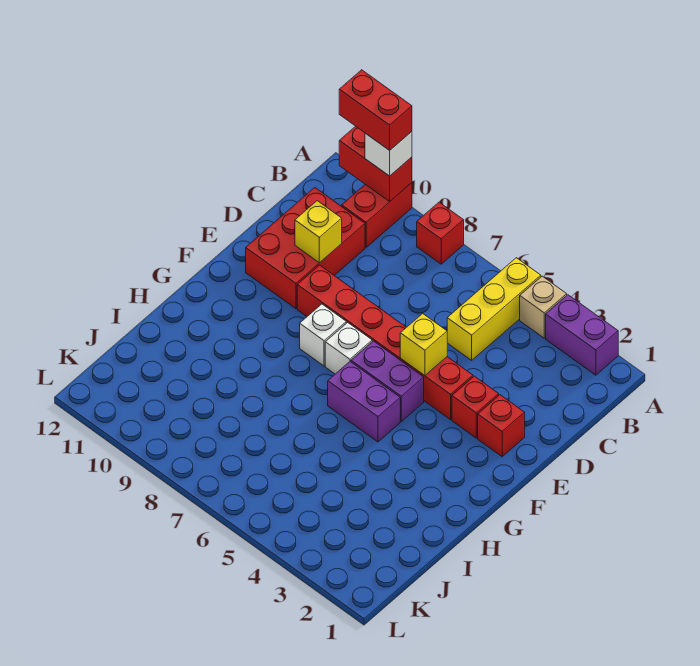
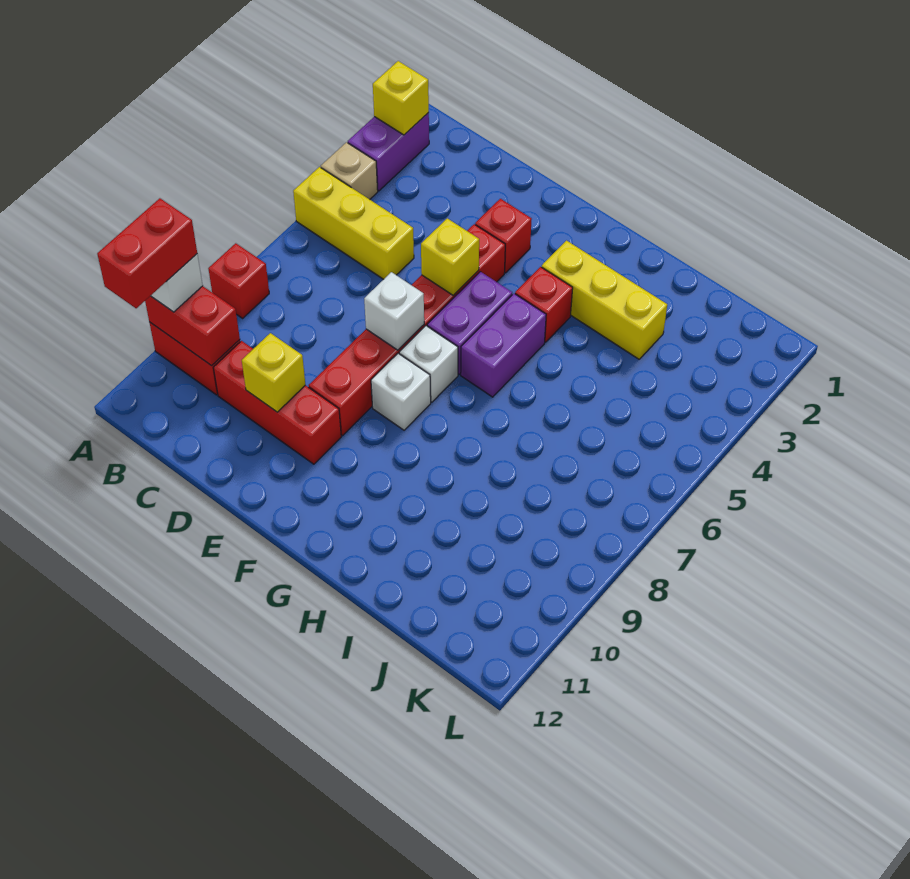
none -> yellow brick A2 level 2
red brick A10:A11 level 2 -> red brick A10:B10 level 2
red brick C10:E11 level 1 -> red brick C10:E10 level 1
red brick E2 level 1 -> red brick G4 level 1
none -> white brick E7 level 2
none -> yellow brick G3:I3 level 1

